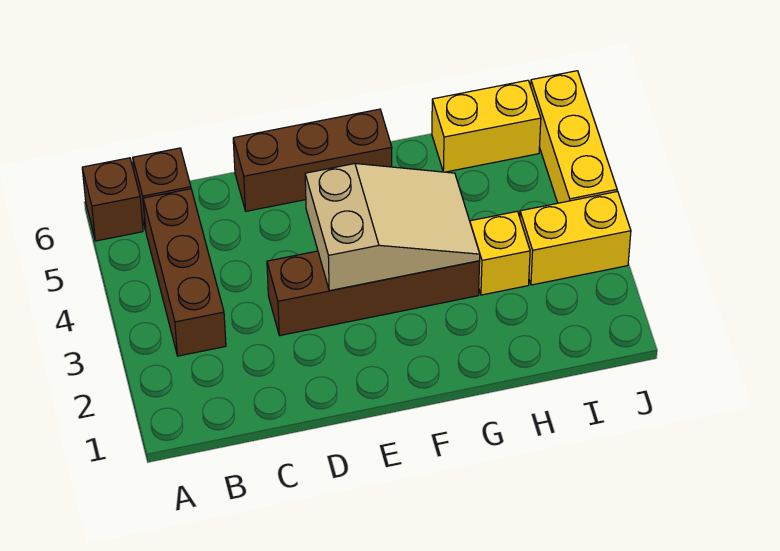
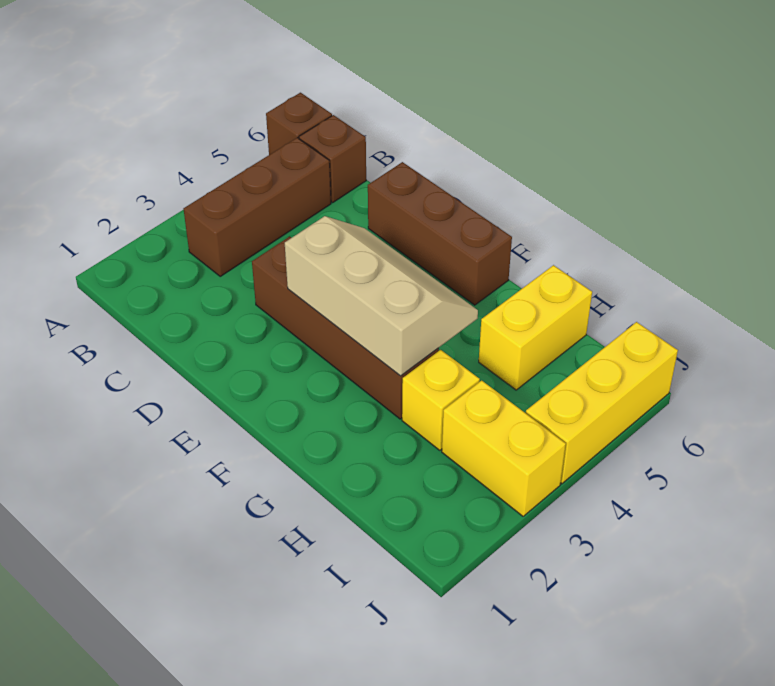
tan slope E3:G4 level 2 top E -> tan slope E3:G4 level 2 top 3
yellow brick H6:I6 level 1 -> yellow brick H5:H6 level 1

